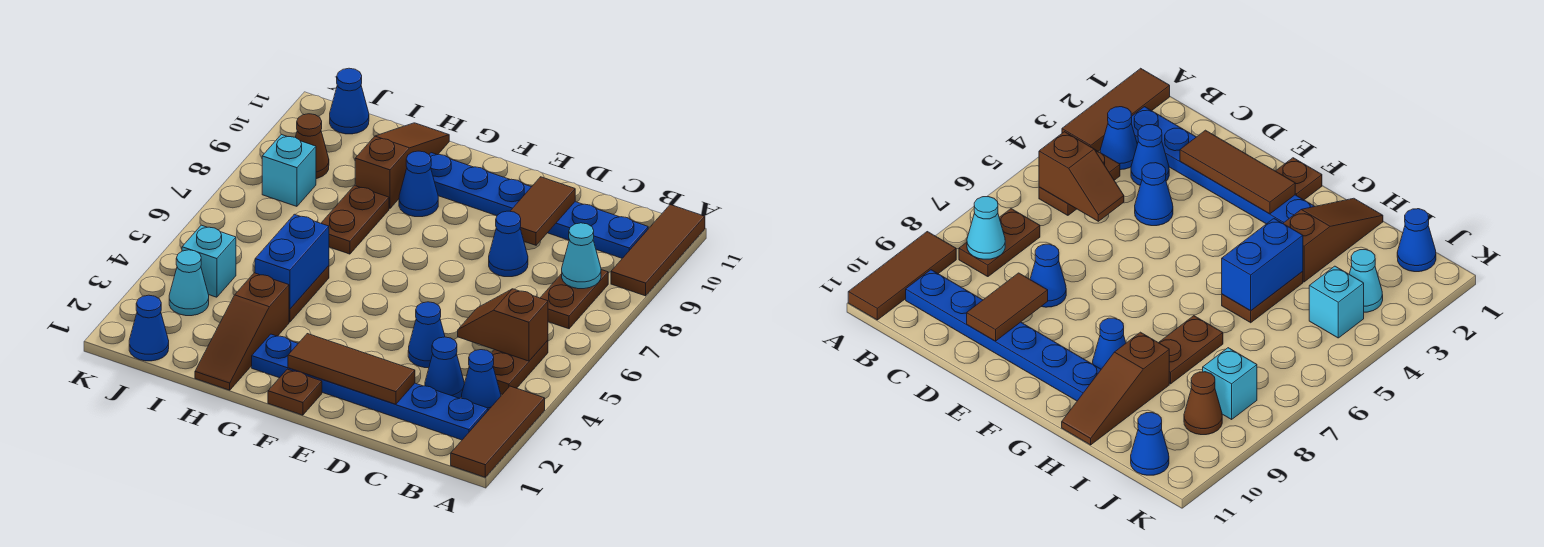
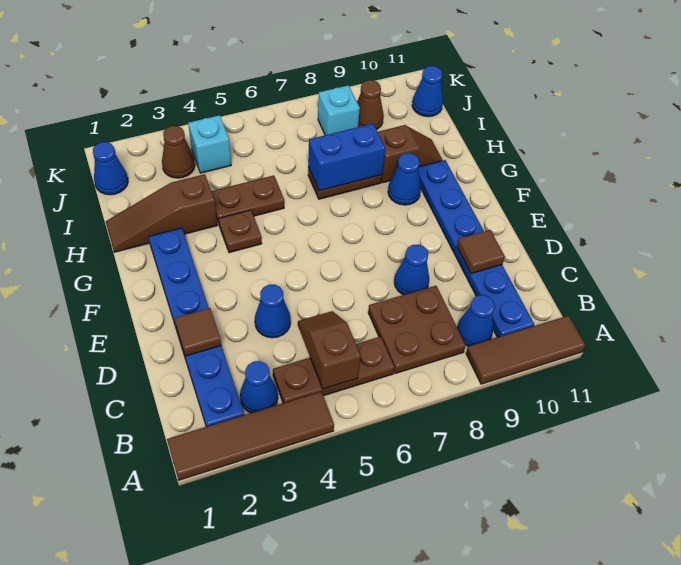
brown tile A1:A3 level 1 -> brown tile A1:A4 level 1
brown plate B4:B5 level 1 -> brown plate B4:B6 level 1
brown plate B7:B8 level 1 -> brown plate B7:C8 level 1
cyan cone B8 level 2 -> none
blue cone C3 level 1 -> blue cone B9 level 1
brown tile D2:F2 level 2 -> brown tile D2 level 2
brown tile D9:D10 level 2 -> brown tile D10 level 2
brown plate F1 level 1 -> brown plate G4 level 1
blue brick H4:H5 level 2 -> blue brick H7:H8 level 2
brown slope H9:H11 level 1 top 9 -> brown slope H9:H10 level 1 top 9
cyan cone J3 level 1 -> brown cone J3 level 1

